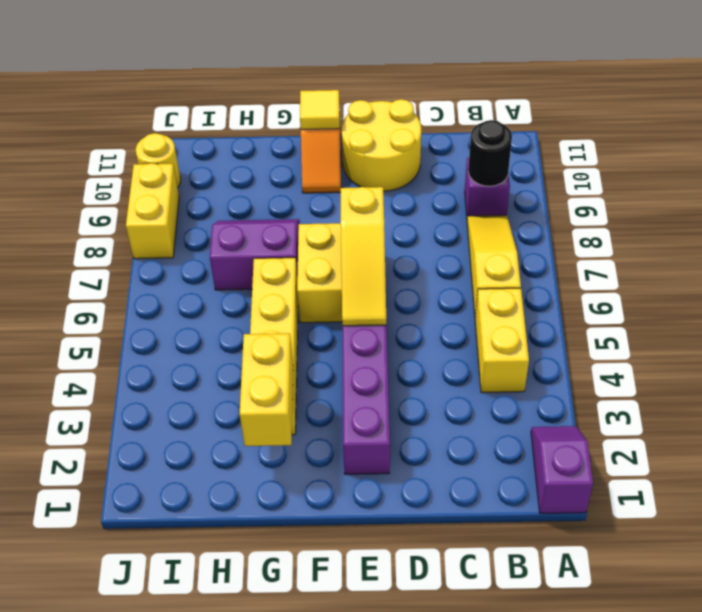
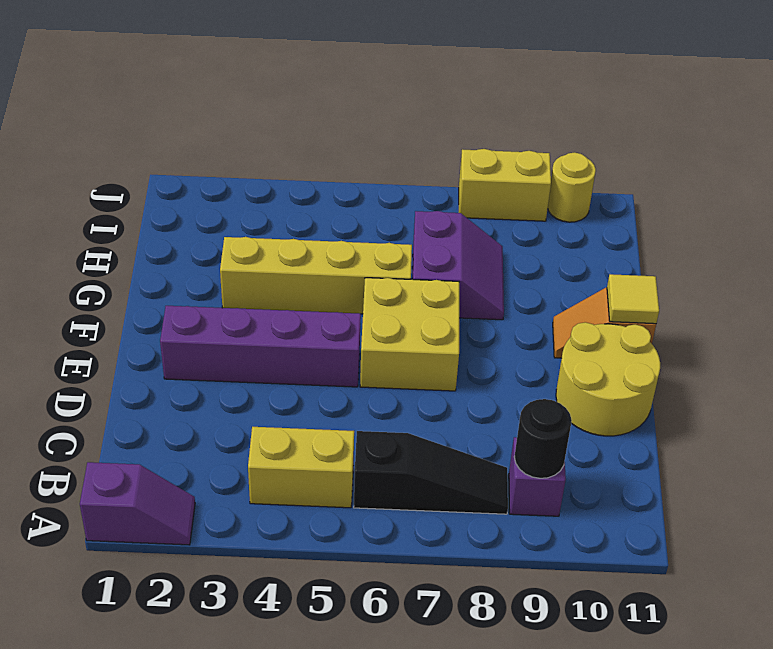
yellow slope B6:B8 level 1 top 6 -> black slope B6:B8 level 1 top 6
yellow slope E5:E7 level 2 top 7 -> none
yellow brick G2:G3 level 2 -> none

